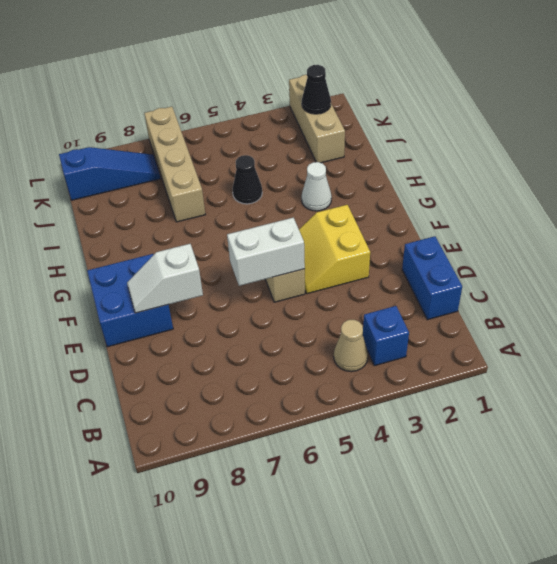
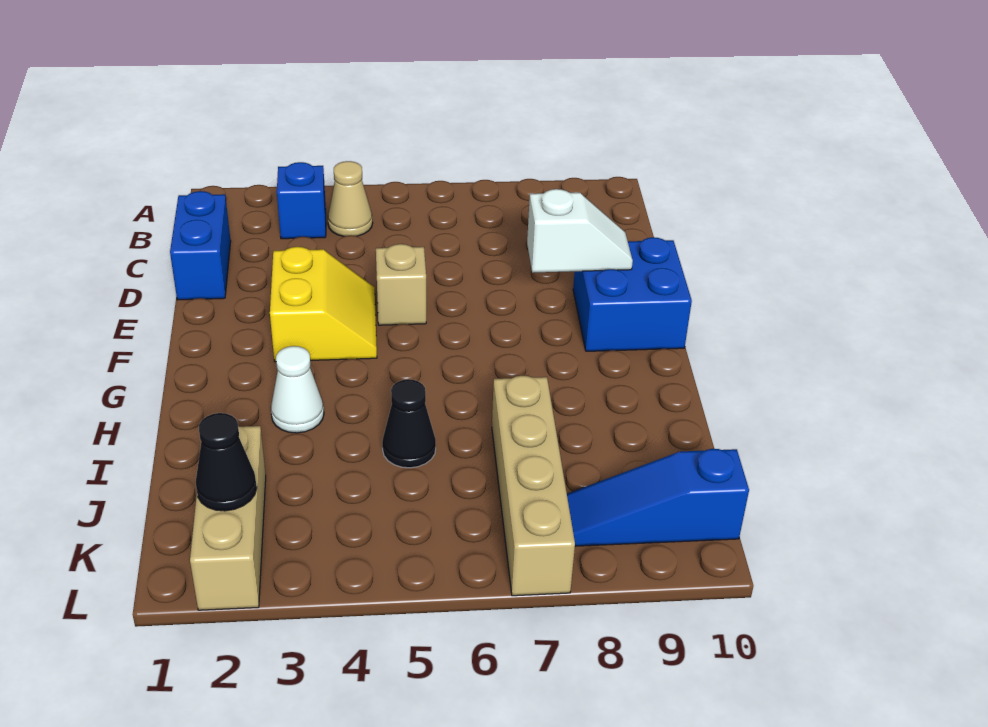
white brick E5:E6 level 2 -> none

